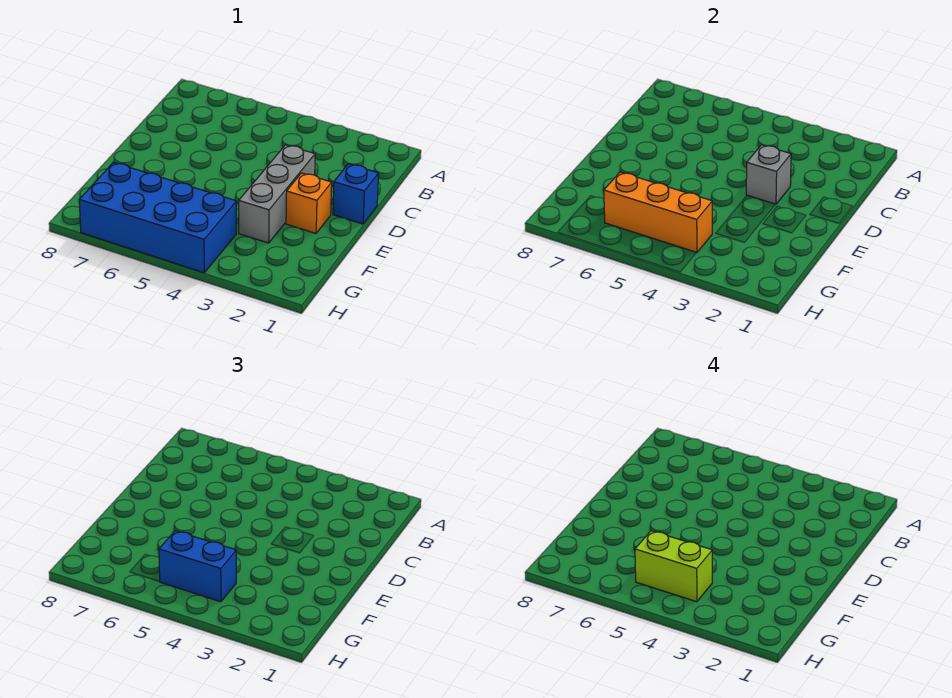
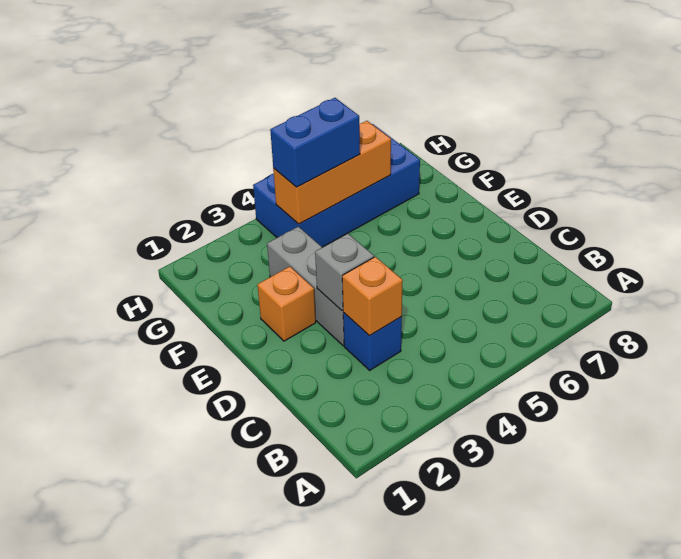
none -> orange brick C3 level 2
blue brick D1 level 1 -> blue brick C3 level 1
lime brick G4:G5 level 4 -> none

